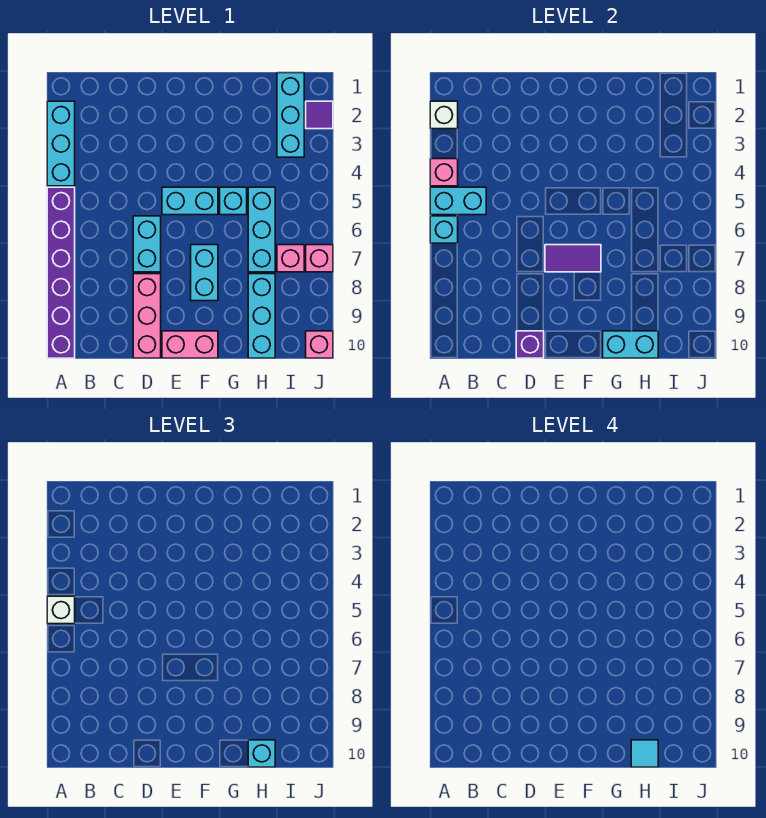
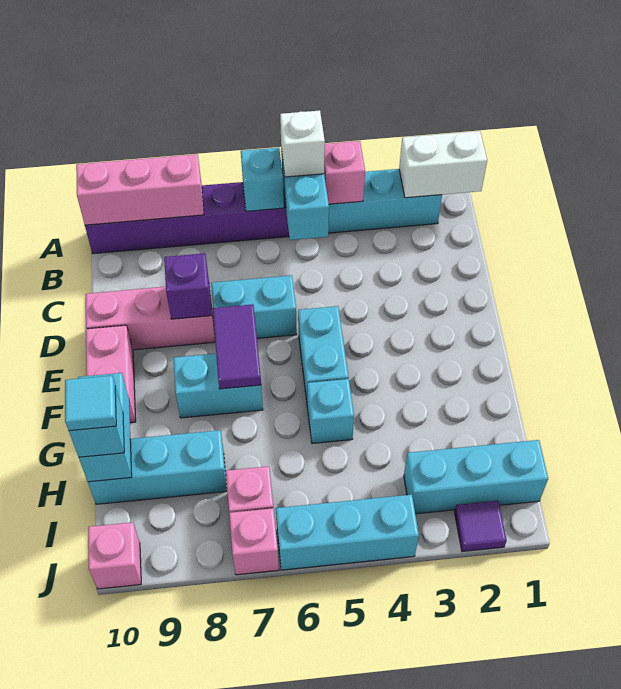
white brick A2 level 2 -> white brick A1:A2 level 2
none -> pink brick A8:A10 level 2
purple brick D10 level 2 -> purple brick D8 level 2
cyan brick H5:H7 level 1 -> cyan brick J4:J6 level 1

